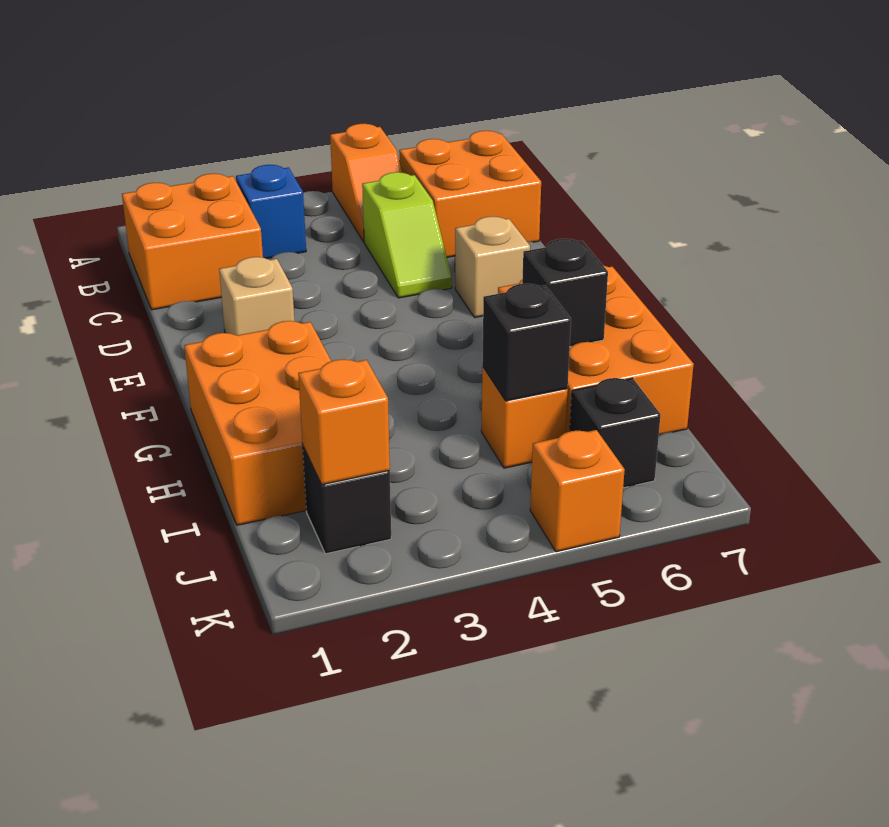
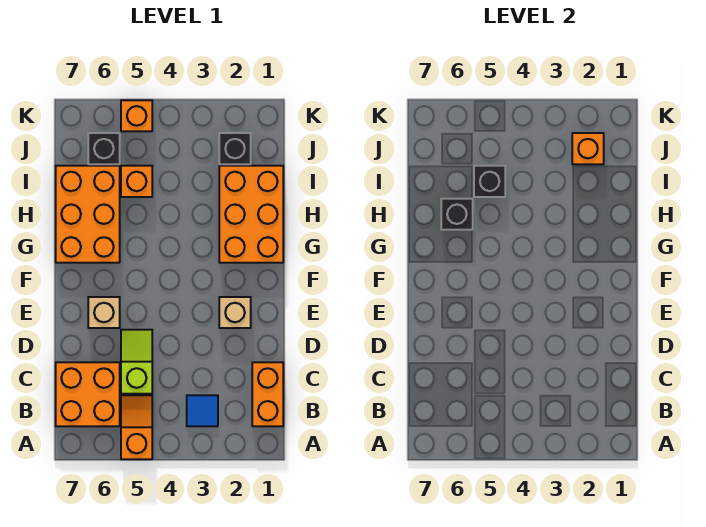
orange brick B1:C2 level 1 -> orange brick B1:C1 level 1
blue brick B3 level 1 -> blue tile B3 level 1

